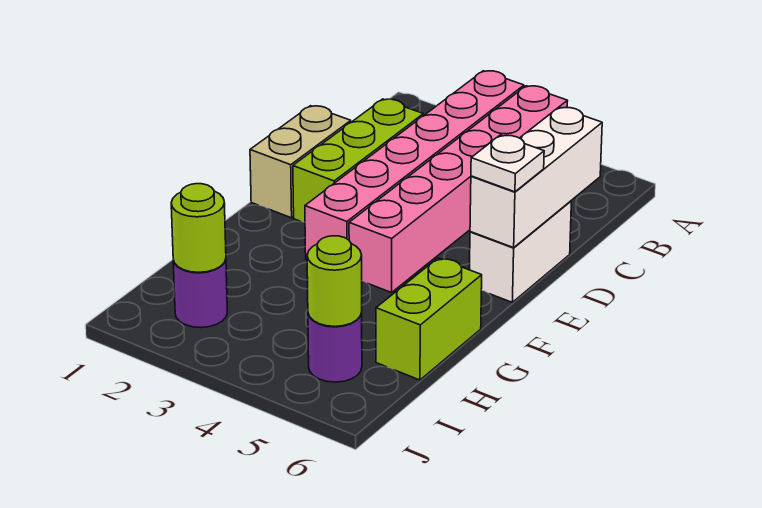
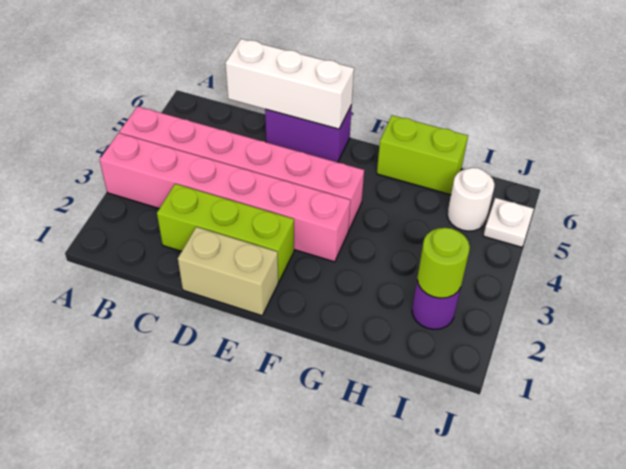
white brick D6:E6 level 1 -> purple brick D6:E6 level 1
white plate E6 level 3 -> white plate J5 level 1
purple round brick I5 level 1 -> white round brick I5 level 1
lime round brick I5 level 2 -> none

